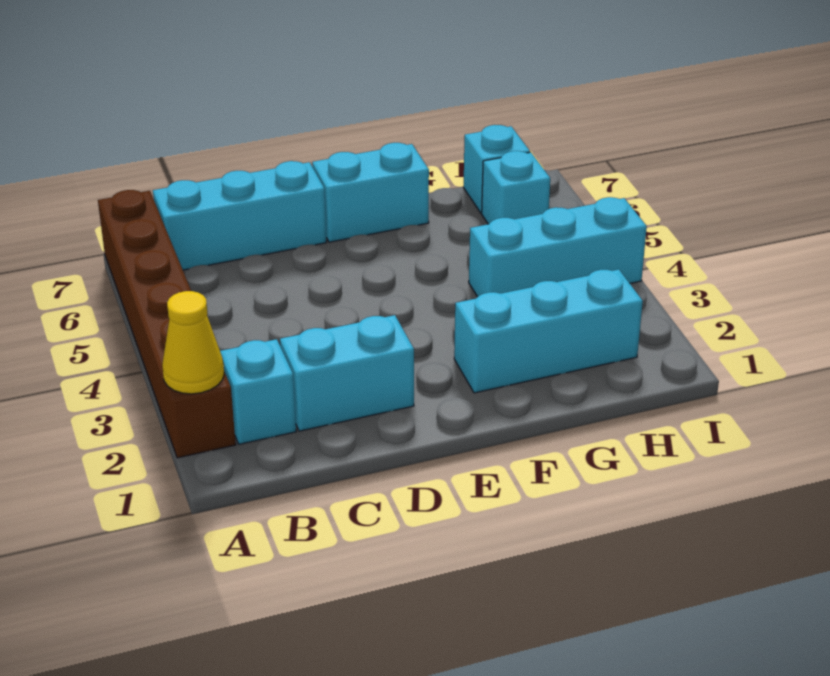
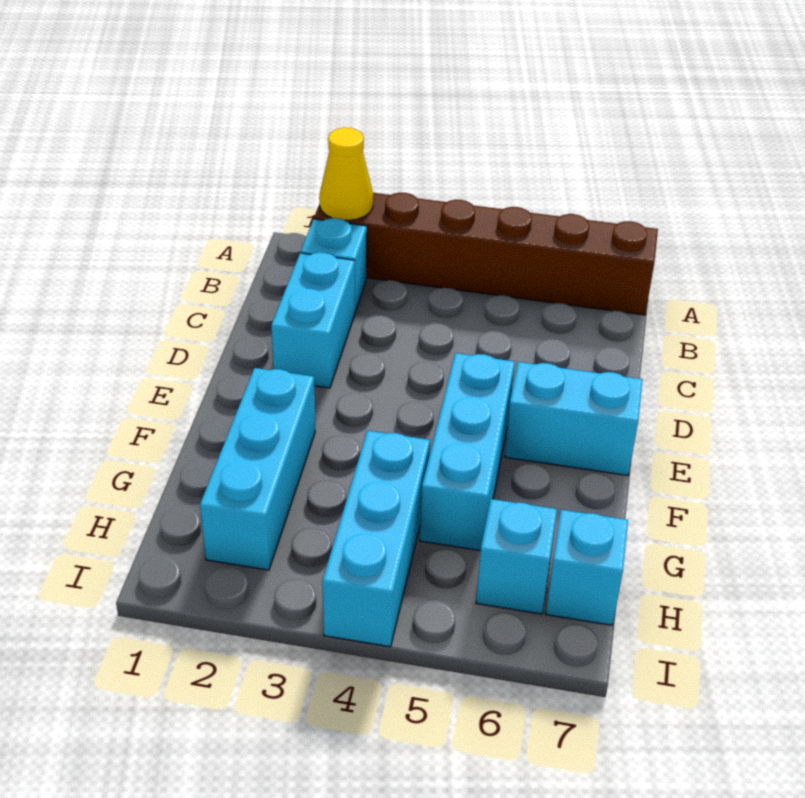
cyan brick B7:D7 level 1 -> cyan brick E5:G5 level 1
cyan brick E7:F7 level 1 -> cyan brick E6:E7 level 1

